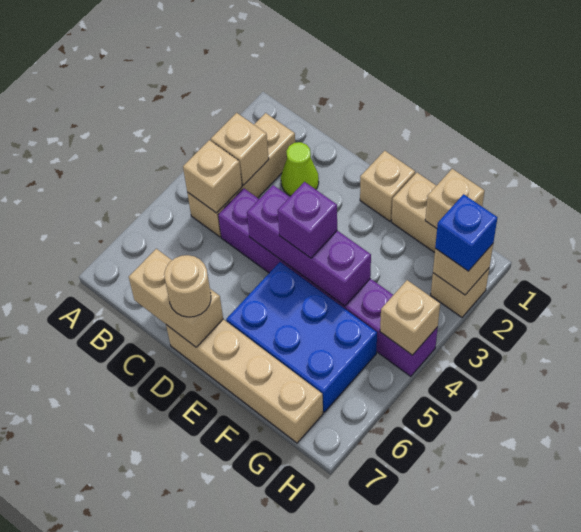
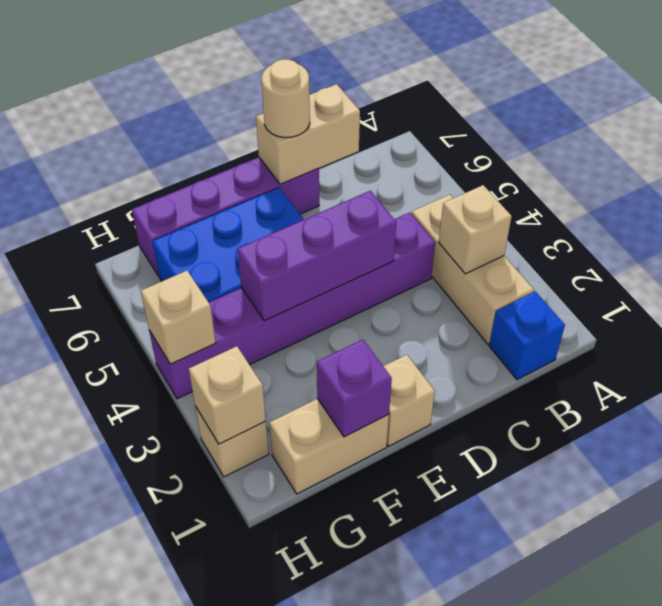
tan brick B4 level 2 -> none
lime cone C2 level 1 -> none
tan brick D7:G7 level 1 -> purple brick D7:G7 level 1
purple brick E4 level 3 -> purple brick F1 level 2
tan brick G1 level 2 -> none
blue brick H2 level 3 -> blue brick B1 level 1

